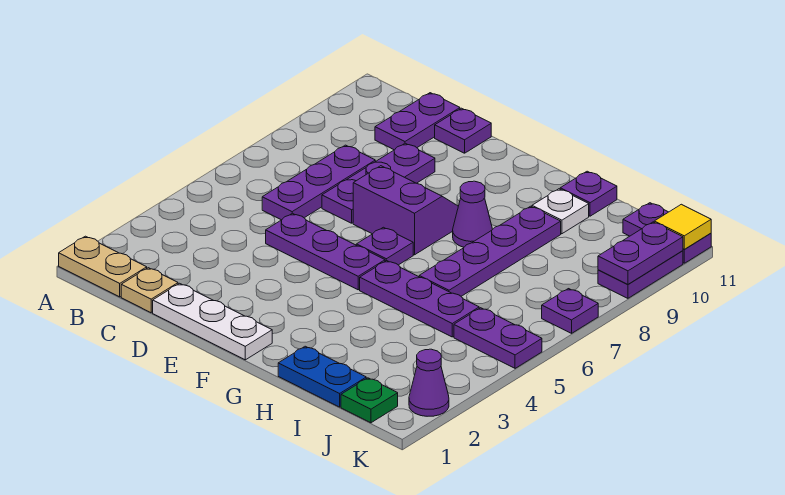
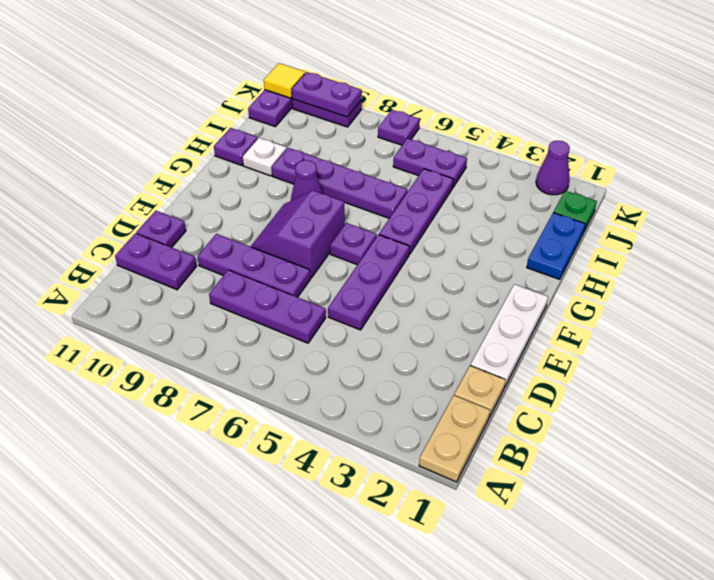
purple plate J5:K5 level 1 -> purple plate J5:J6 level 1

